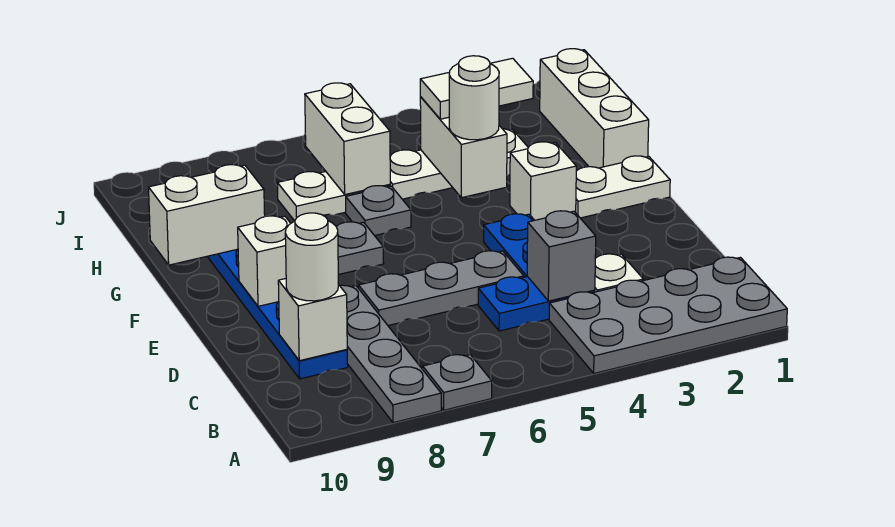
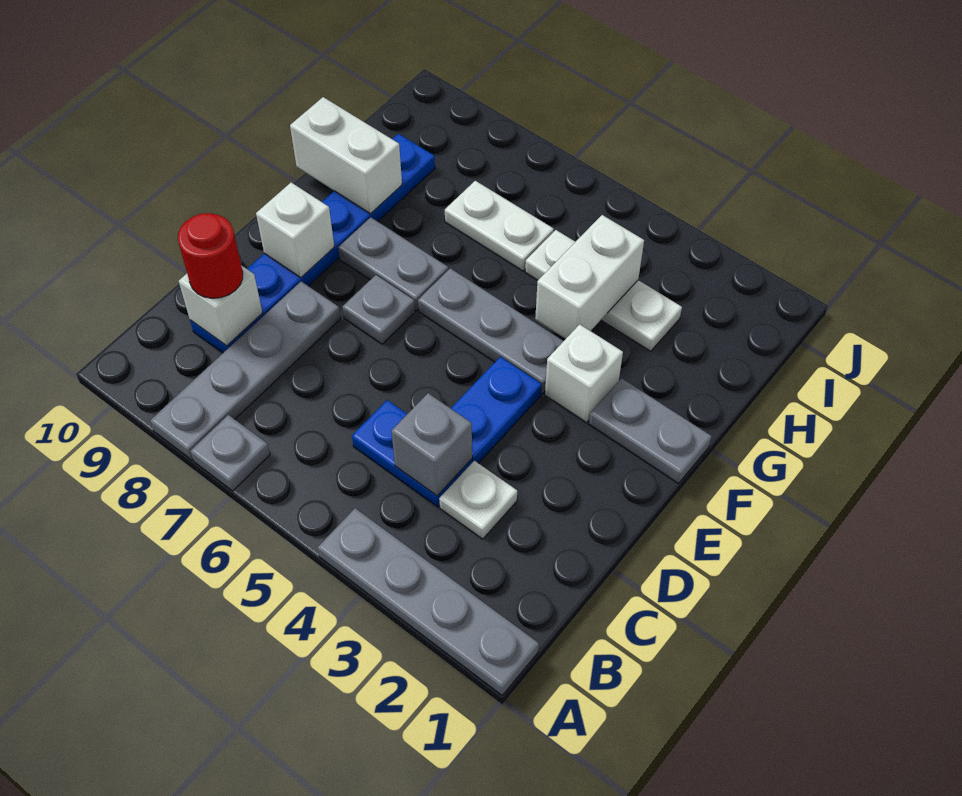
grey plate A1:B4 level 1 -> grey plate A1:A4 level 1
white round brick C9 level 3 -> red round brick C9 level 3
grey plate D5:D7 level 1 -> grey plate F4:F6 level 1
white plate F1:F2 level 1 -> grey plate F1:F2 level 1
white brick G1:I1 level 1 -> none
white round brick G4 level 3 -> none
grey plate G6 level 1 -> grey plate E7 level 1
white tile H3:H4 level 3 -> none
white brick H6:I6 level 2 -> none

